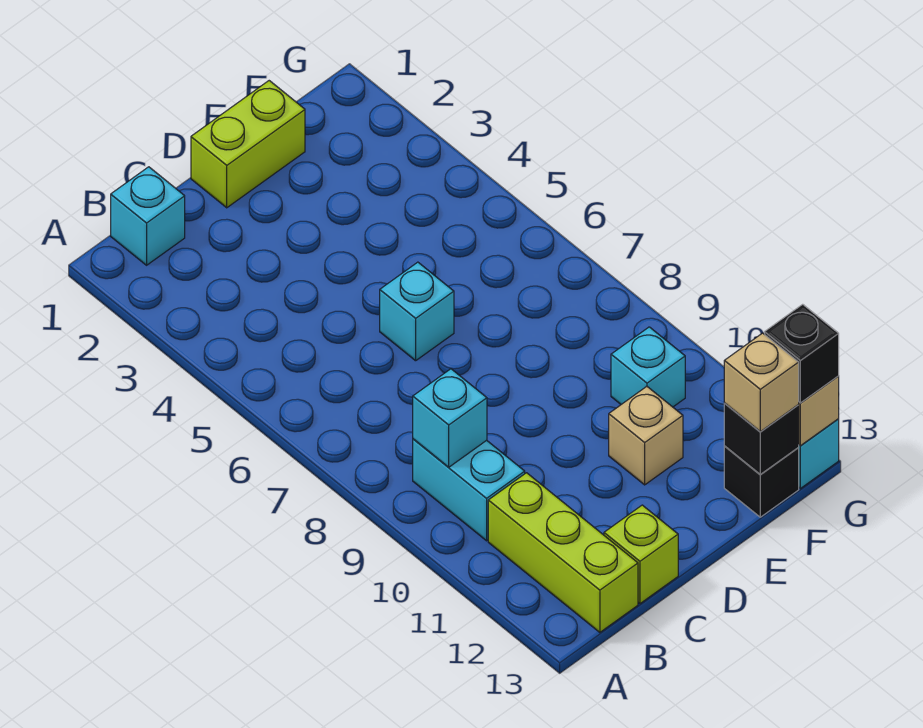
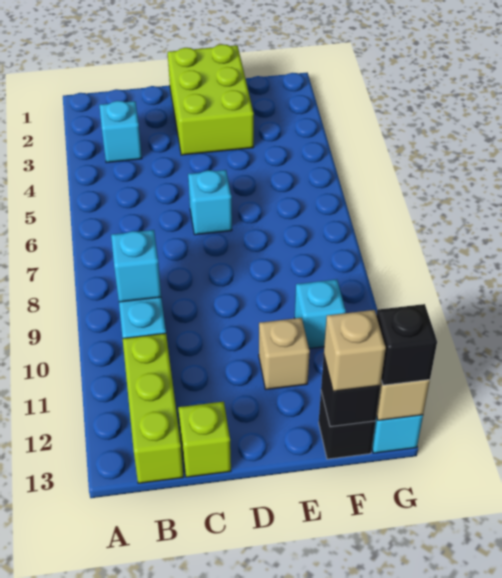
cyan brick B1 level 1 -> cyan brick B3 level 1
lime brick D1:E1 level 1 -> lime brick D1:E3 level 1

